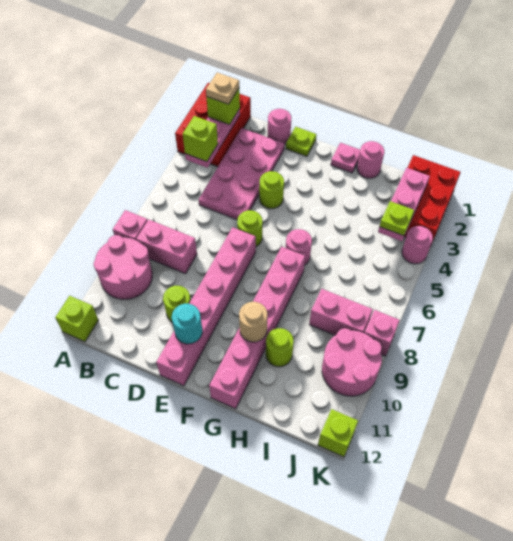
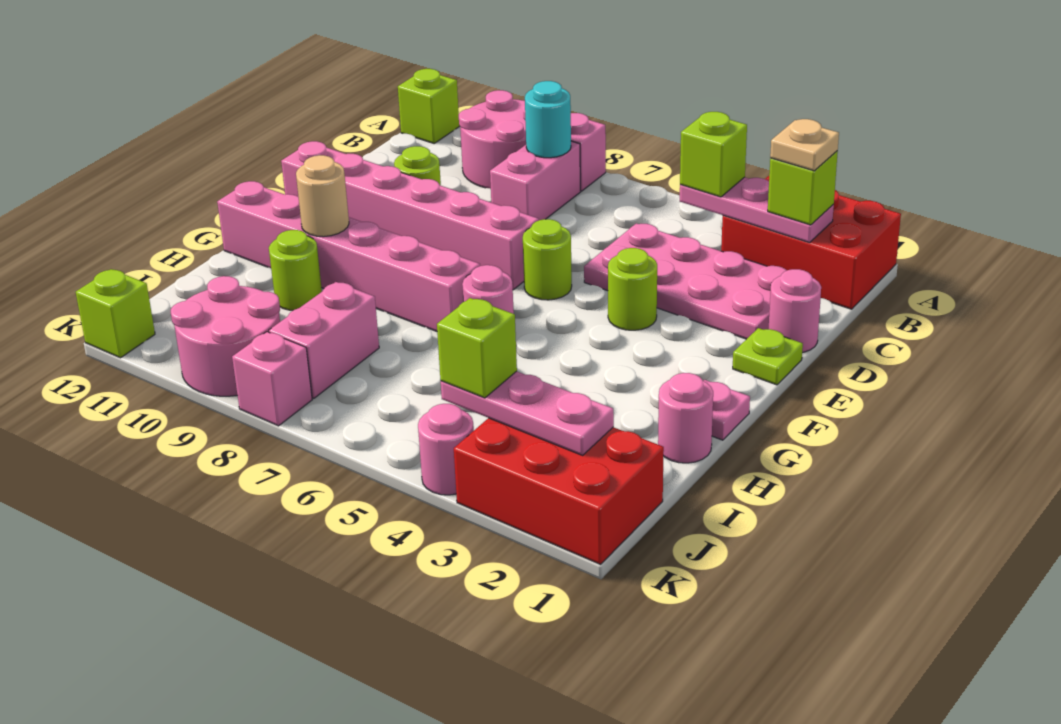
cyan round brick E11 level 2 -> cyan round brick B8 level 2
lime plate J4 level 3 -> lime brick J4 level 3

